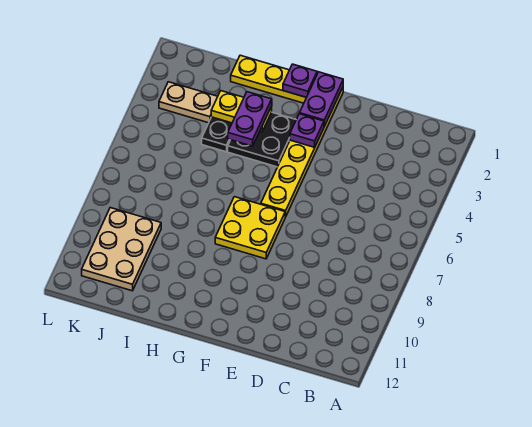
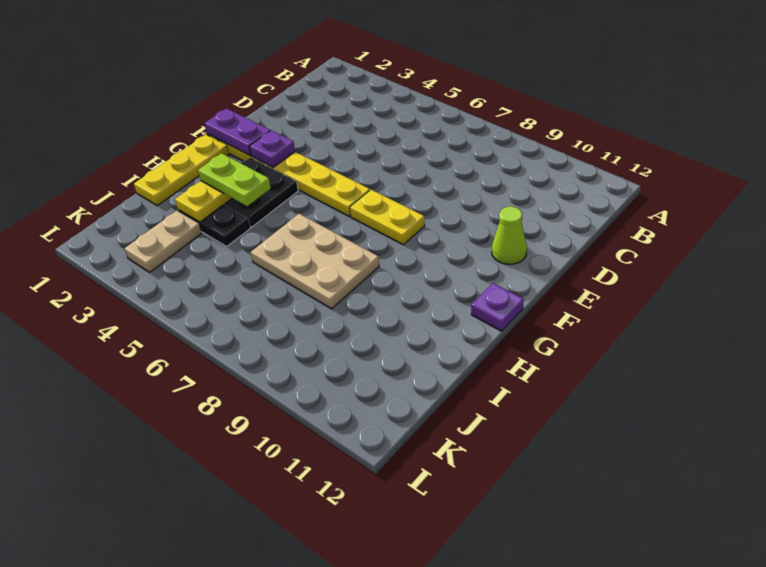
none -> lime cone E11 level 1
yellow plate F7:G8 level 1 -> yellow plate F7:F8 level 1
purple plate G1 level 2 -> purple plate G12 level 1
purple plate H3:H4 level 3 -> lime plate H3:H4 level 3
tan plate J9:K11 level 1 -> tan plate H6:I8 level 1

